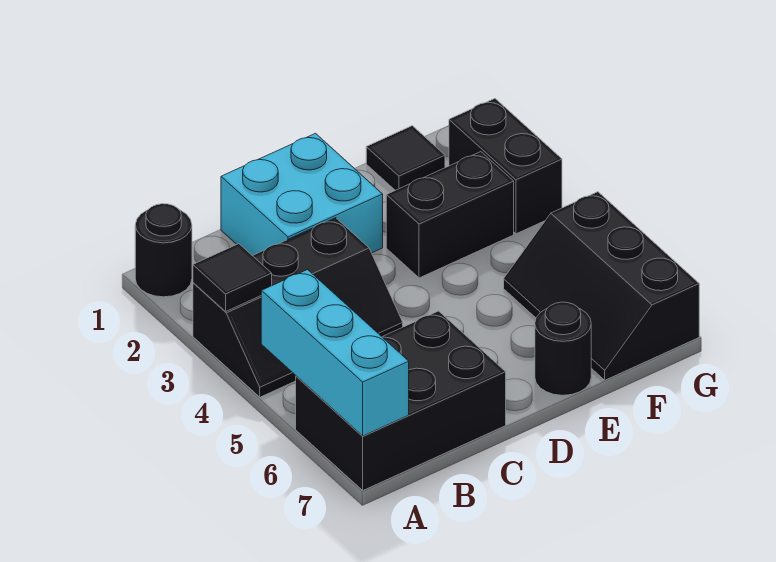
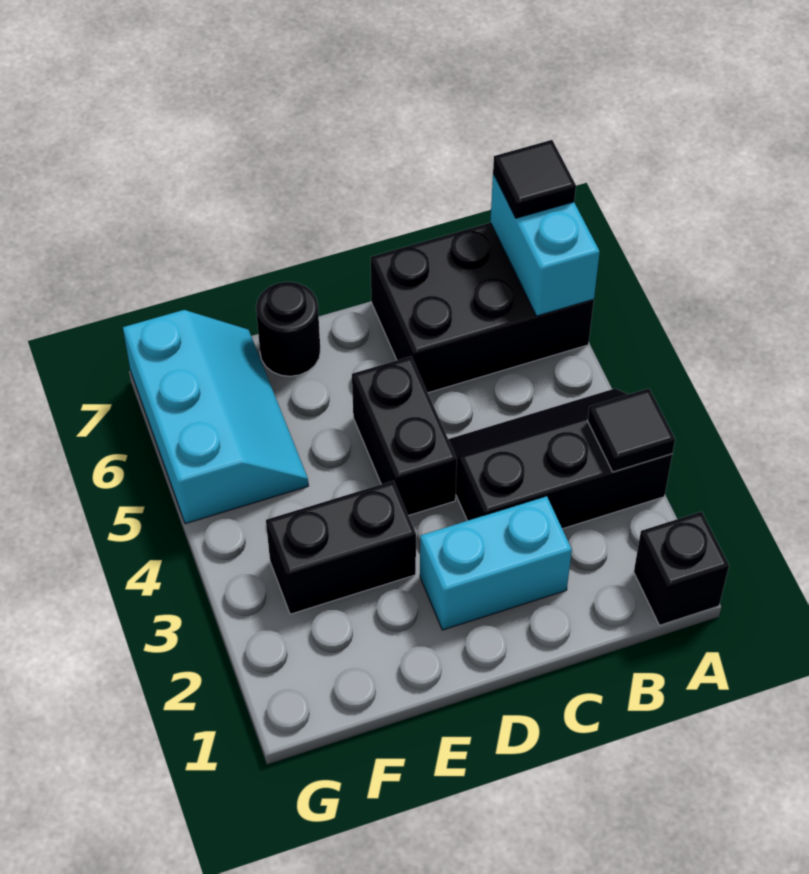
black round brick A1 level 1 -> black brick A1 level 1
cyan brick A5:A7 level 2 -> cyan brick A6:A7 level 2
cyan brick C1:D2 level 1 -> cyan brick C2:D2 level 1
black tile F1 level 1 -> black tile A7 level 3
black slope F5:G7 level 1 top G -> cyan slope F5:G7 level 1 top G
black brick G2:G3 level 1 -> black brick D4:D5 level 1

